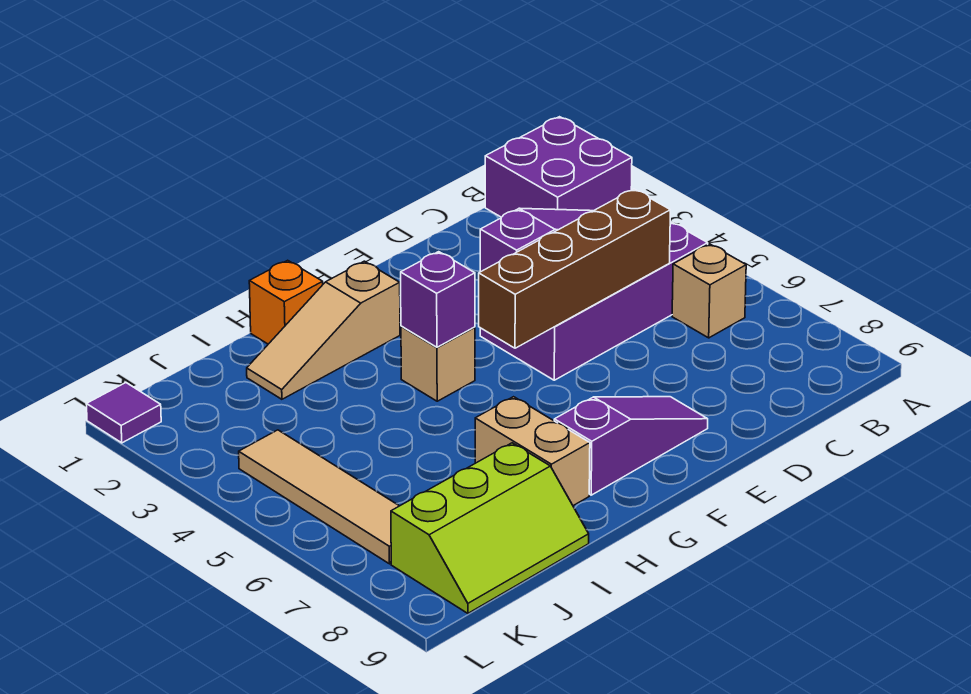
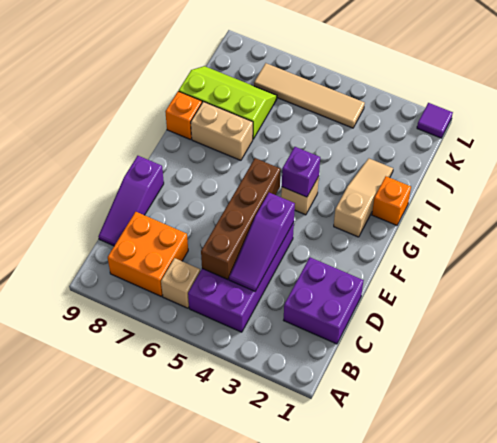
purple brick A1:B2 level 1 -> purple brick C1:D2 level 1
none -> orange brick B7:C8 level 1
purple slope E8:G8 level 1 top G -> purple slope C9:E9 level 1 top E
none -> orange brick H9 level 1
lime slope I8:K9 level 1 top 8 -> lime slope I7:J9 level 1 top I

